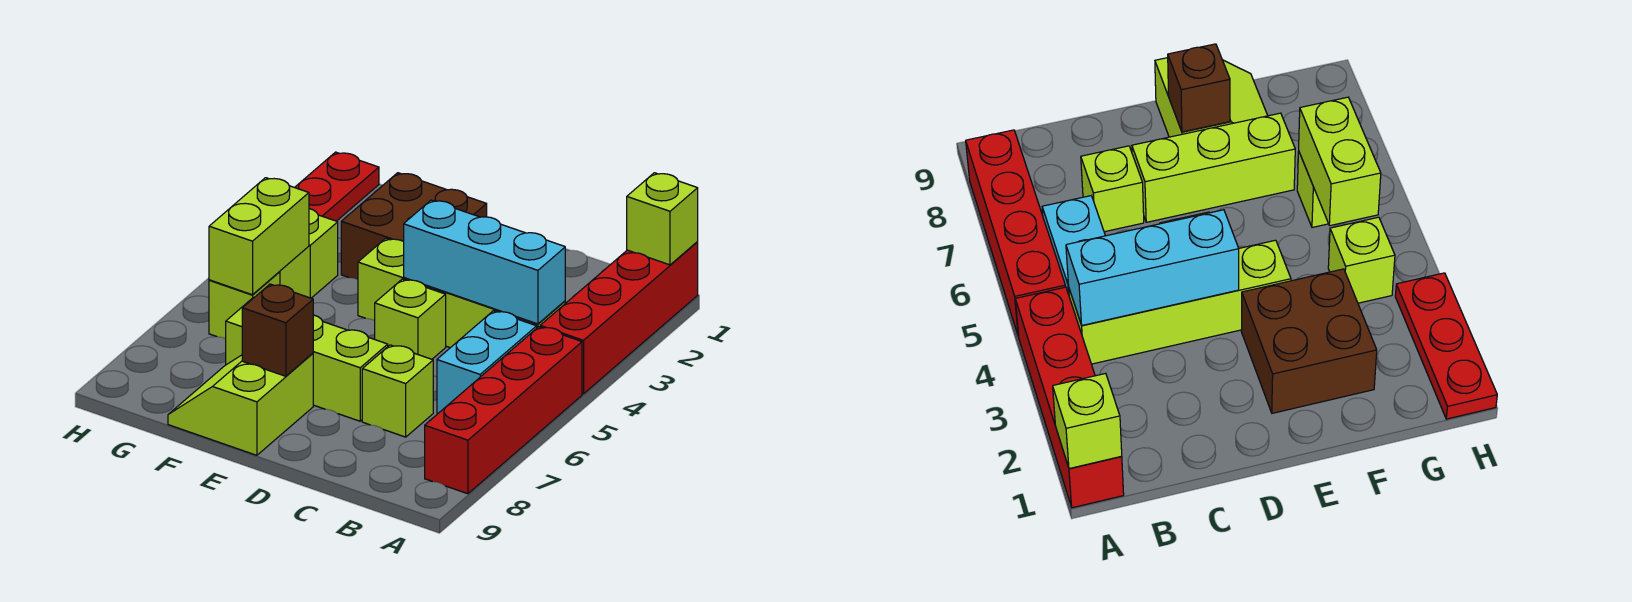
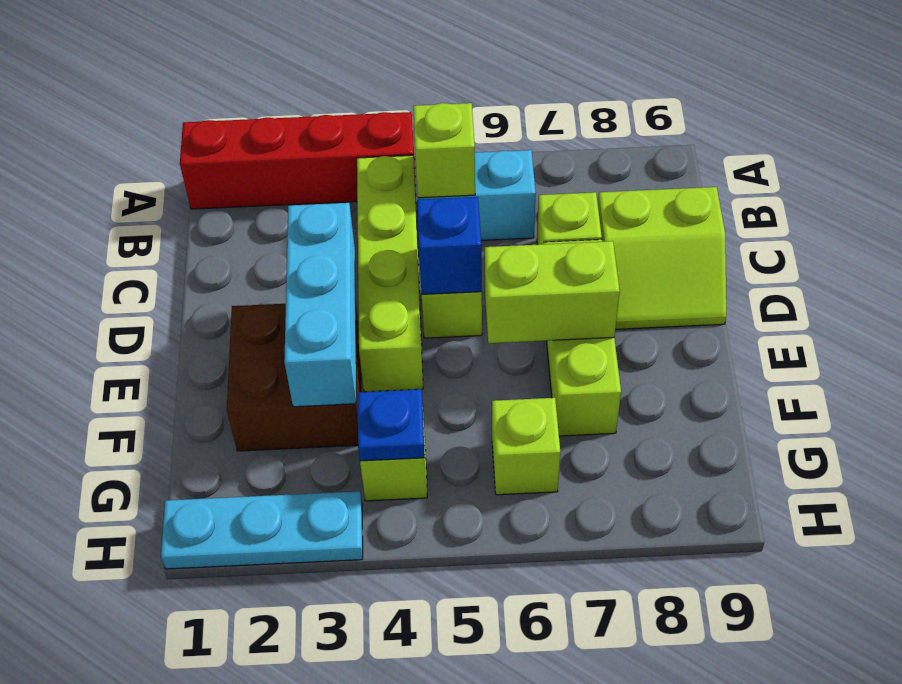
lime brick A1 level 2 -> lime brick B5 level 2
red brick A5:A8 level 1 -> none
cyan brick B4:D4 level 2 -> cyan brick D3:F3 level 2
none -> blue brick D5 level 2
lime slope E8:F9 level 1 top E -> lime slope C8:D9 level 1 top C
brown brick E8 level 2 -> none
none -> blue plate G4 level 2
lime brick G5:G6 level 2 -> lime brick E6:E7 level 2
red plate H1:H3 level 1 -> cyan plate H1:H3 level 1

